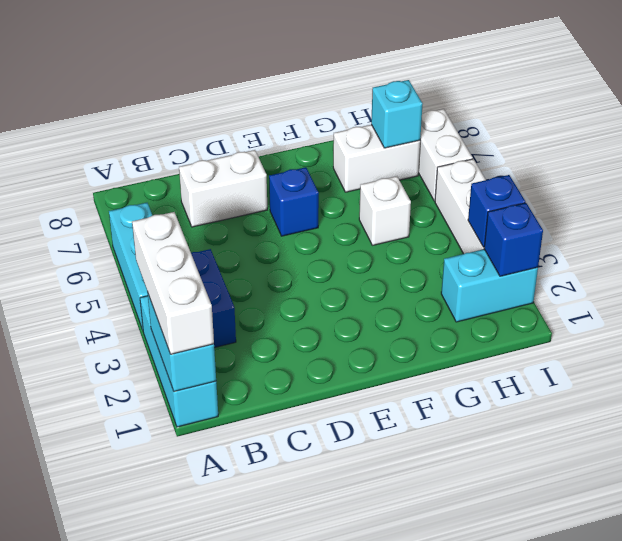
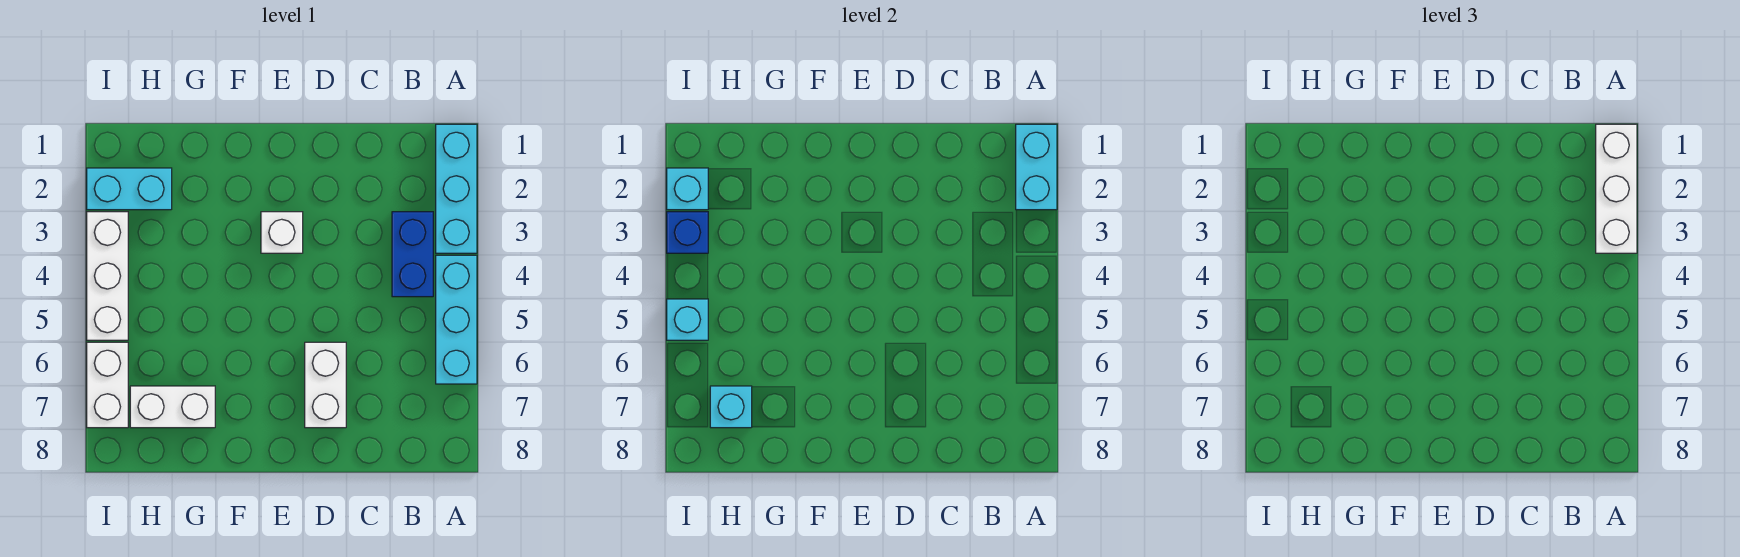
white brick C7:D7 level 1 -> white brick D6:D7 level 1
blue brick E6 level 1 -> none
white brick G5 level 1 -> white brick E3 level 1
blue brick I2 level 2 -> cyan brick I2 level 2
none -> cyan brick I5 level 2

